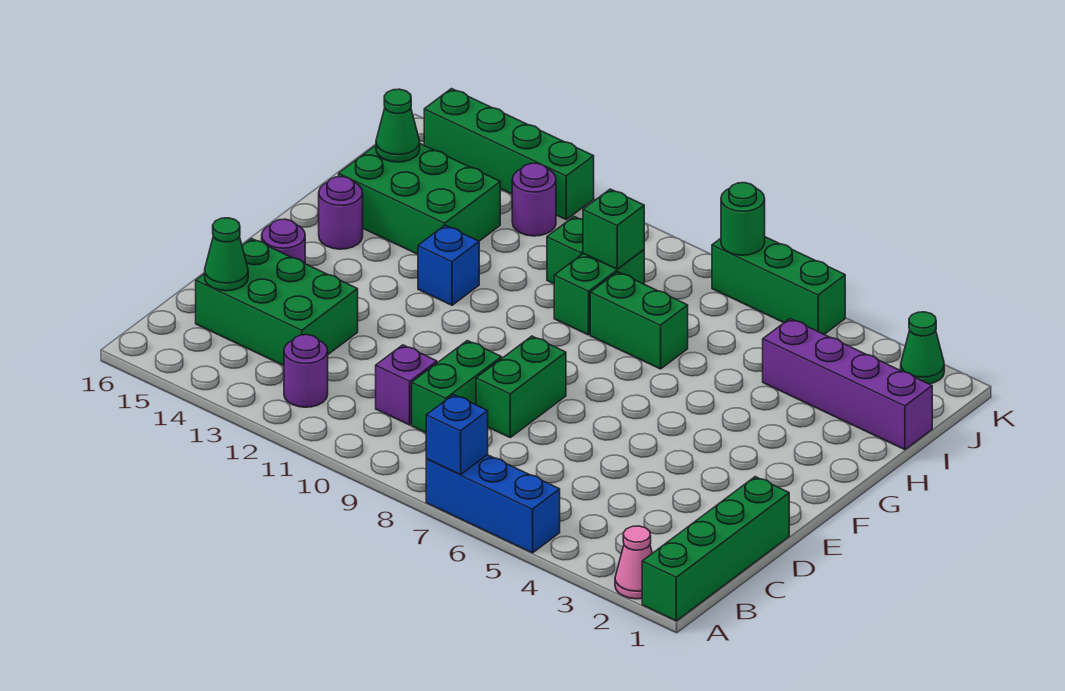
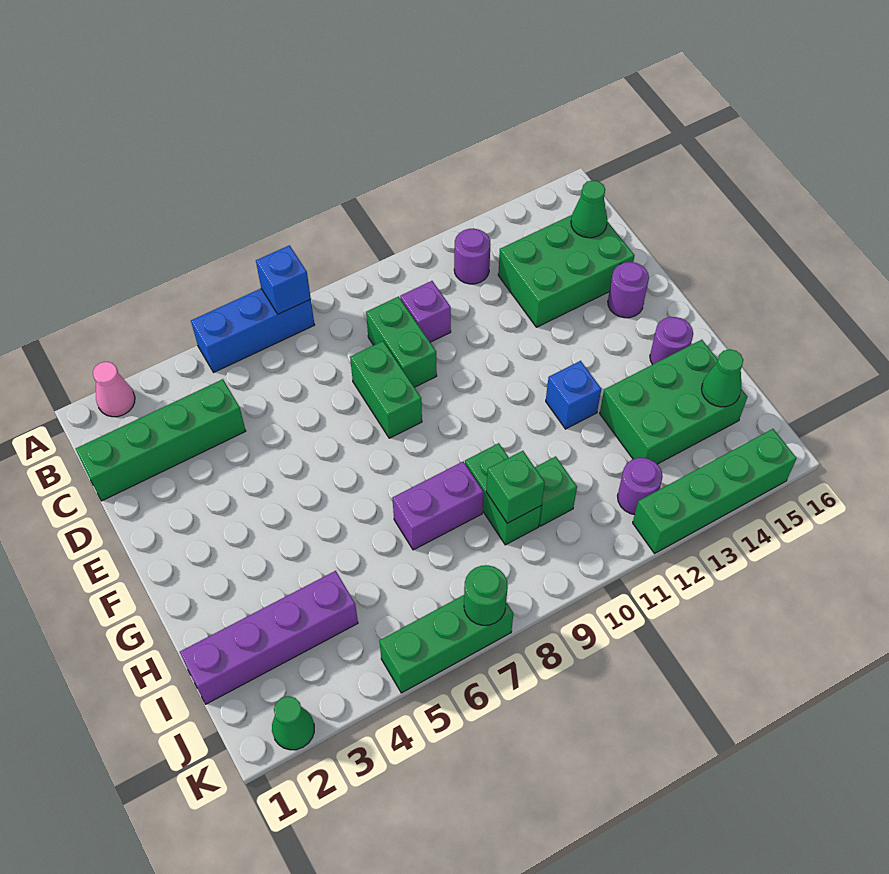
green brick A1:D1 level 1 -> green brick C1:C4 level 1
green brick H7:H8 level 1 -> purple brick H7:H8 level 1

